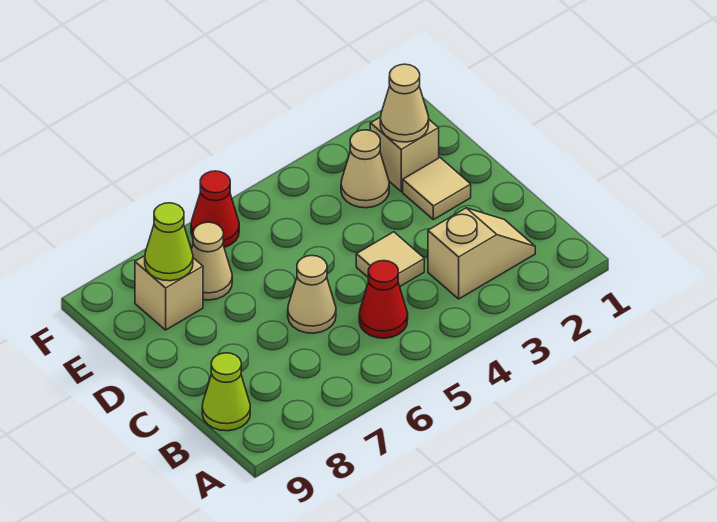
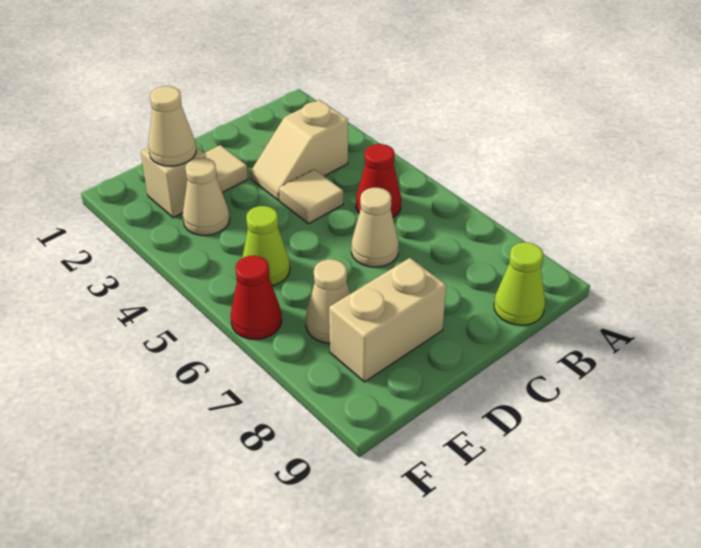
tan slope B2:B3 level 1 top 3 -> tan slope B3:C3 level 1 top B
tan brick E8 level 1 -> tan brick D8:E8 level 1
lime cone E8 level 2 -> lime cone E5 level 1

